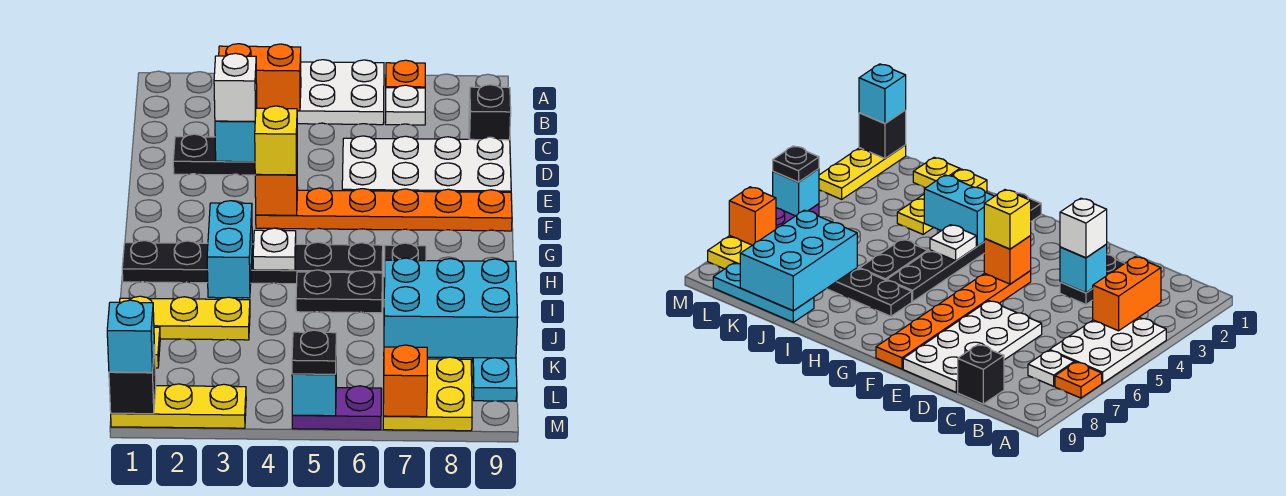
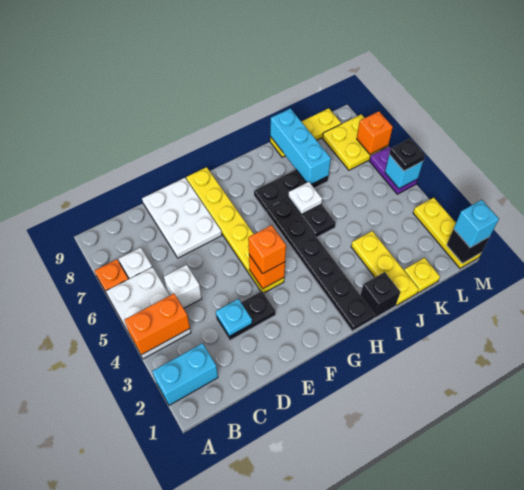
orange brick B3:B4 level 2 -> orange brick A4:B4 level 2
black brick C9 level 1 -> black brick I1 level 1
black plate D2:D3 level 1 -> black plate D3:E3 level 1
cyan brick D3 level 2 -> cyan plate D3 level 2
white brick D3 level 3 -> white brick C5 level 1
white plate D6:E9 level 1 -> white plate D7:E9 level 1
orange plate F4:F9 level 1 -> yellow plate F4:F9 level 1
yellow brick F4 level 3 -> orange brick F4 level 3
cyan brick H3:I3 level 2 -> cyan brick A2:B2 level 1
white plate H4 level 2 -> white plate I6 level 2
cyan brick J7:K9 level 2 -> cyan brick J7:J9 level 2
cyan plate J9:L9 level 1 -> yellow plate J9:L9 level 1

